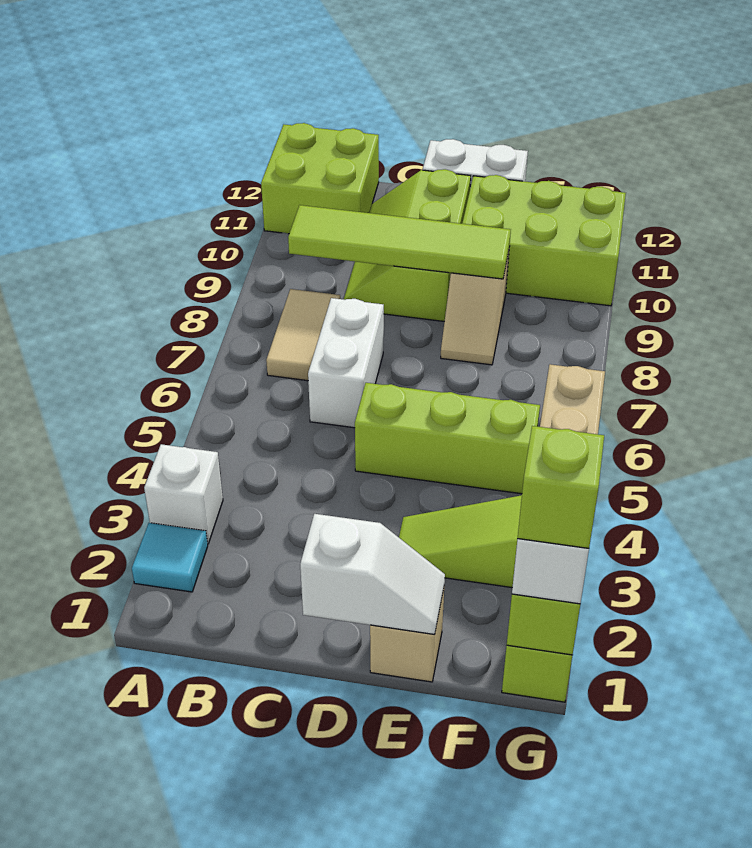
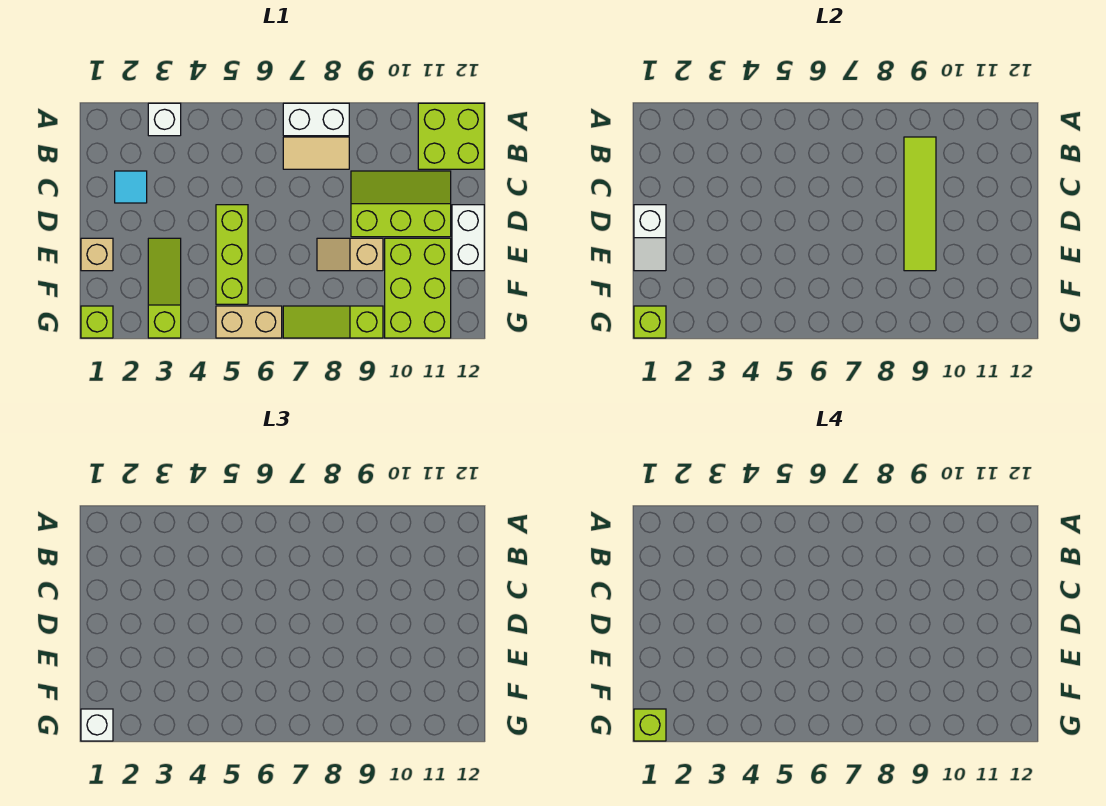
cyan tile A2 level 1 -> cyan tile C2 level 1
white brick C6:C7 level 1 -> white brick A7:A8 level 1
none -> lime slope G7:G9 level 1 top 9

